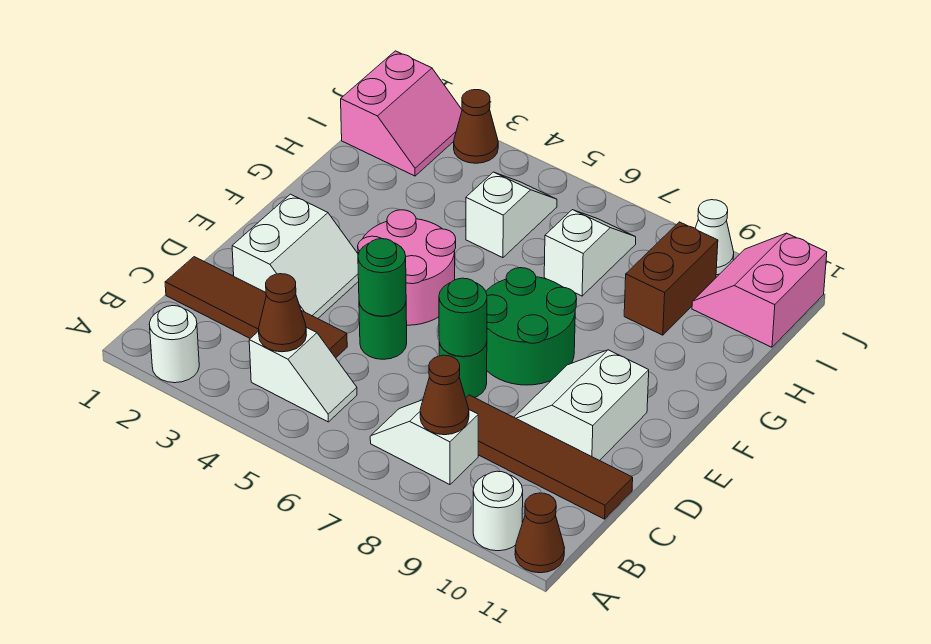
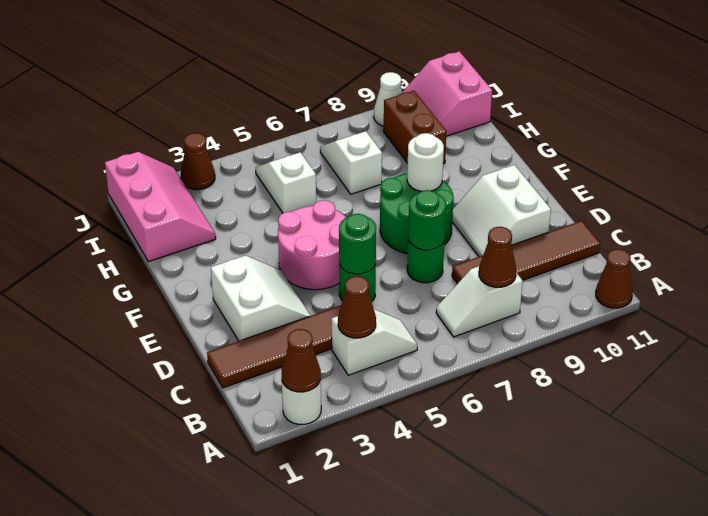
none -> brown cone A2 level 2
white round brick A10 level 1 -> white round brick F8 level 2
pink slope I1:J2 level 1 top 1 -> pink slope H1:J2 level 1 top 1

